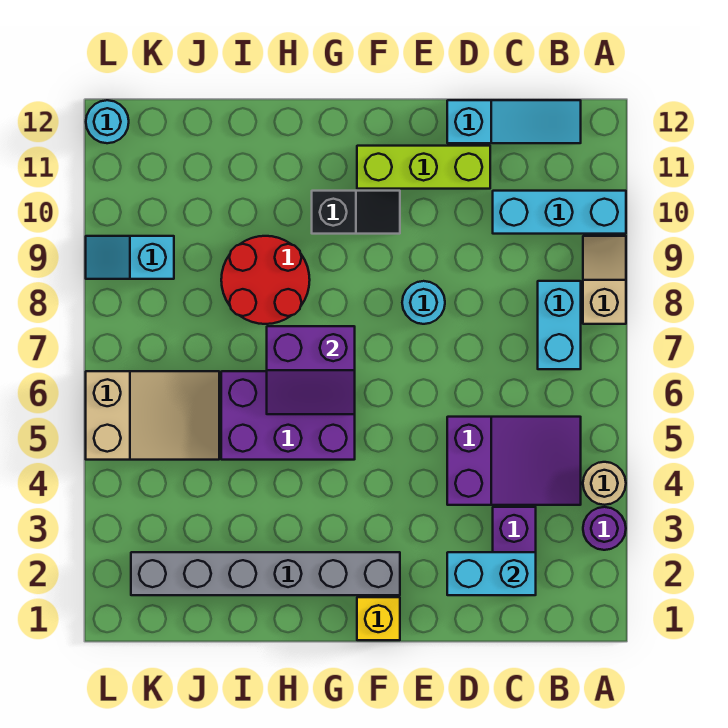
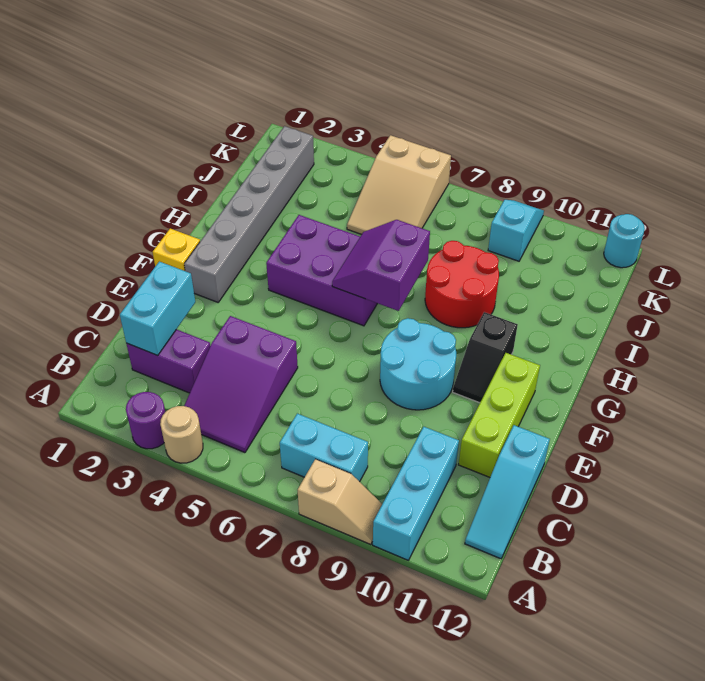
cyan round brick E8 level 1 -> cyan round brick E8:F9 level 1
purple brick G5:I6 level 1 -> purple brick G4:H6 level 1

